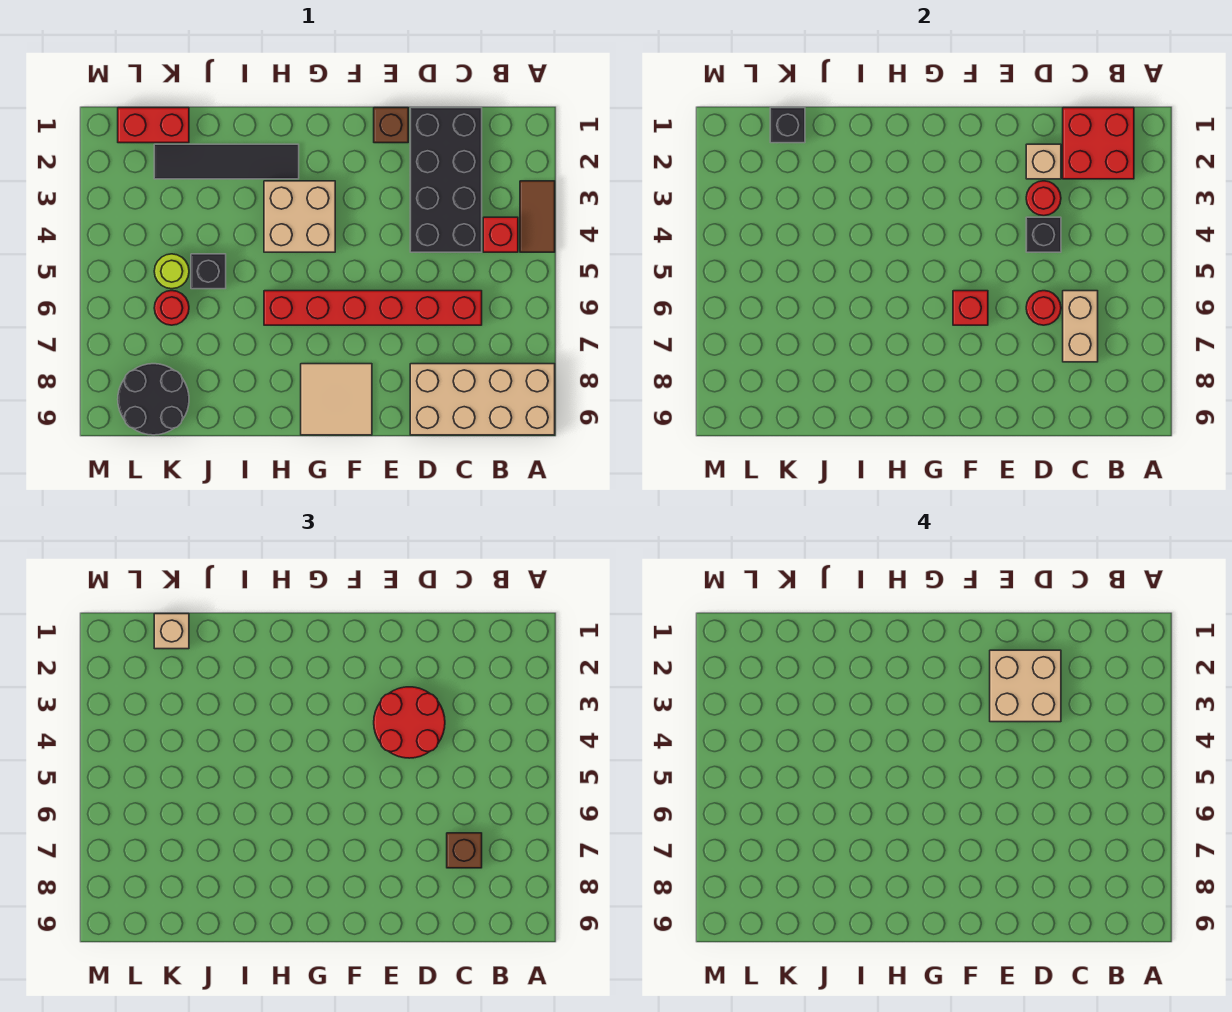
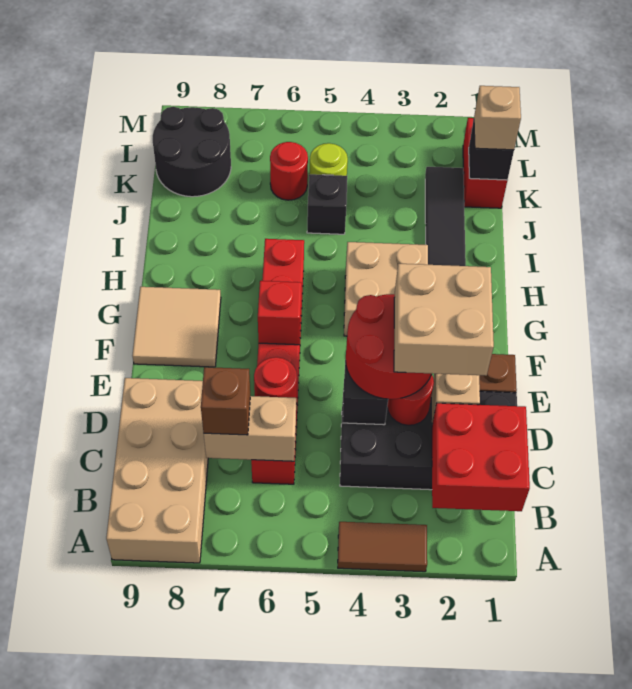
red brick B4 level 1 -> none

